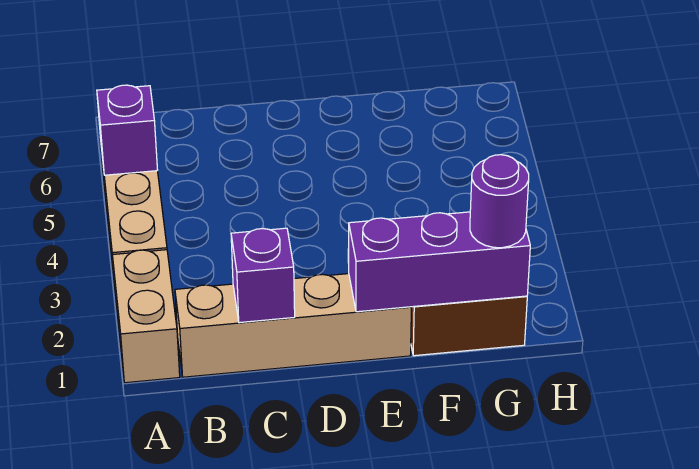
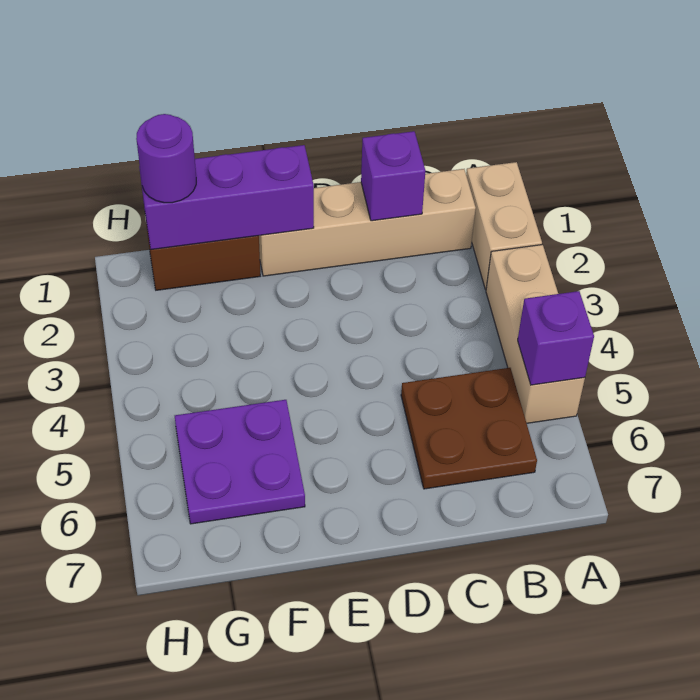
none -> brown plate B5:C6 level 1
none -> purple plate F5:G6 level 1

